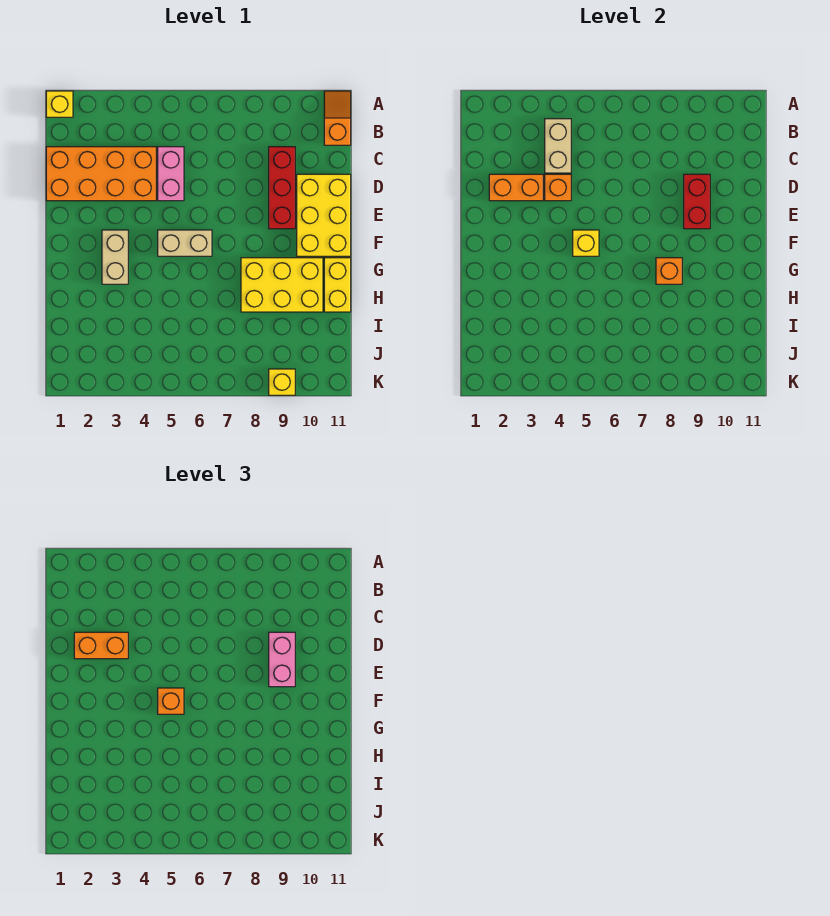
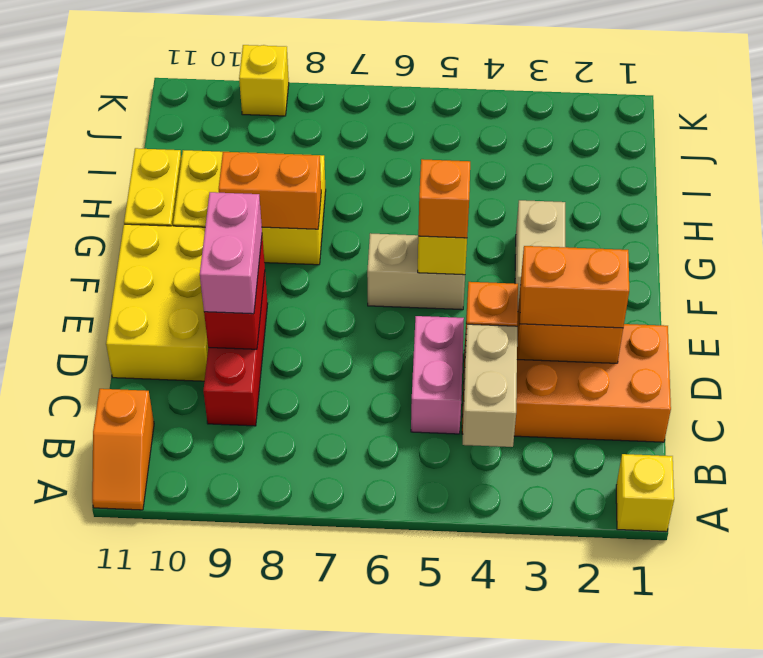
orange brick G8 level 2 -> orange brick G8:G9 level 2

